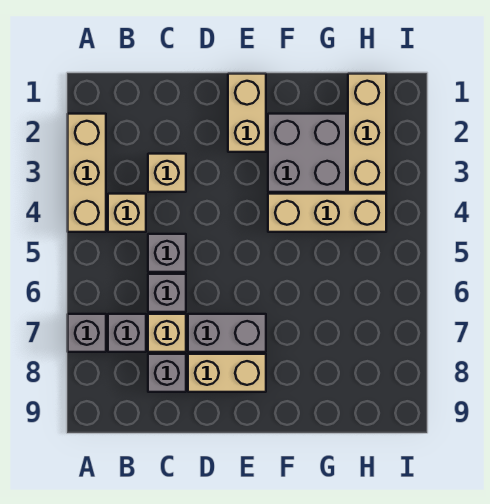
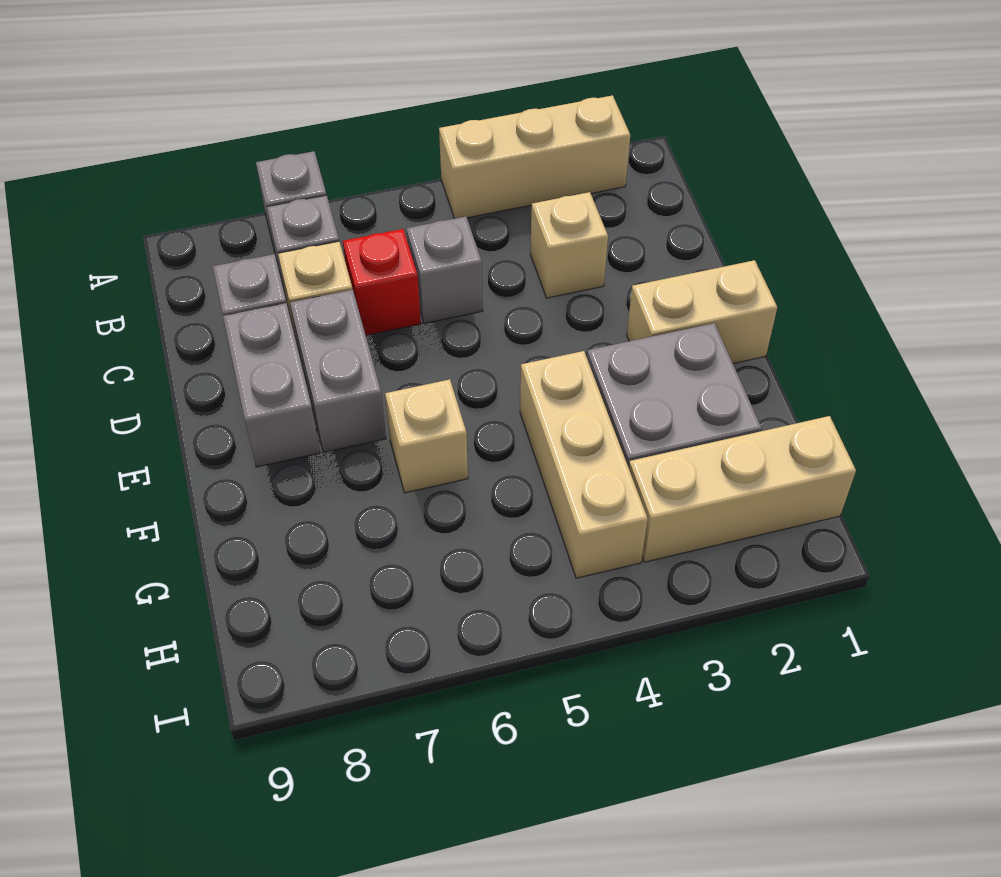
tan brick B4 level 1 -> tan brick F6 level 1
grey brick C6 level 1 -> red brick C6 level 1
tan brick D8:E8 level 1 -> grey brick D8:E8 level 1

